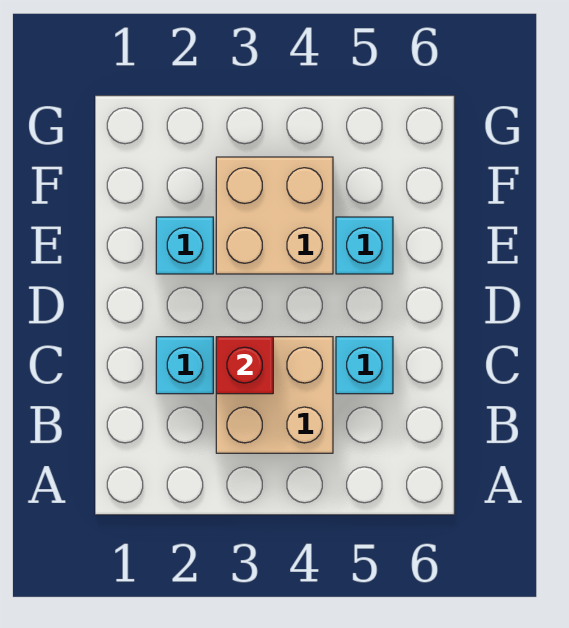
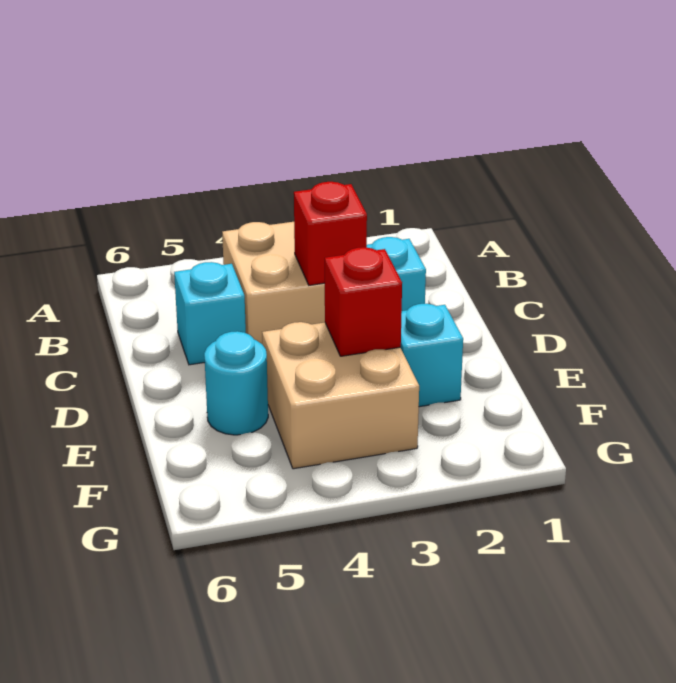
none -> red brick E3 level 2
cyan brick E5 level 1 -> cyan round brick E5 level 1

